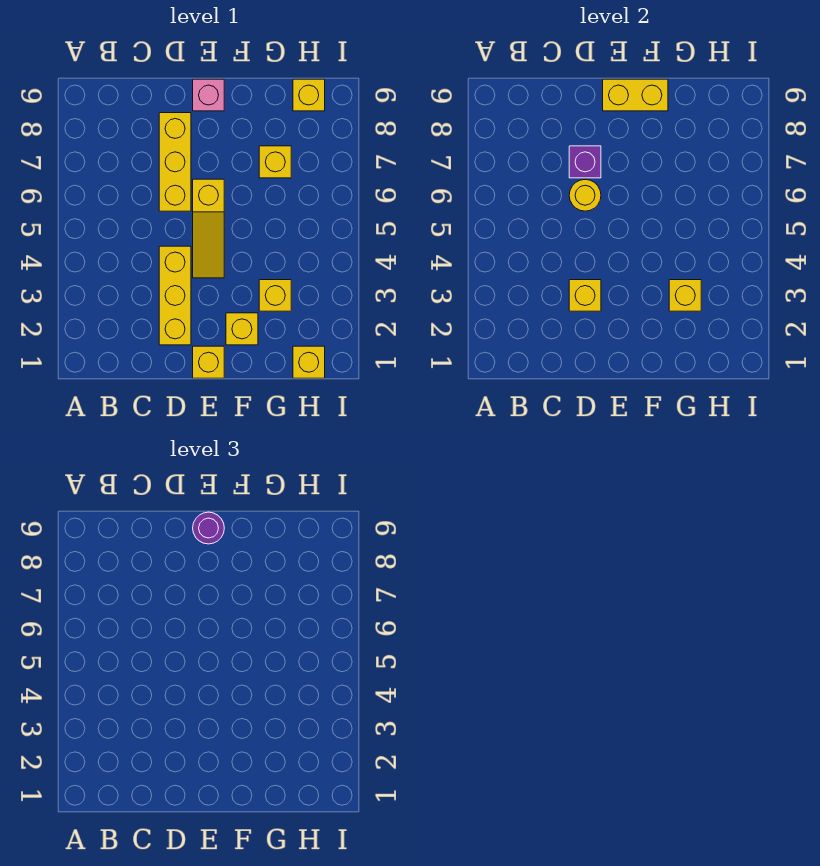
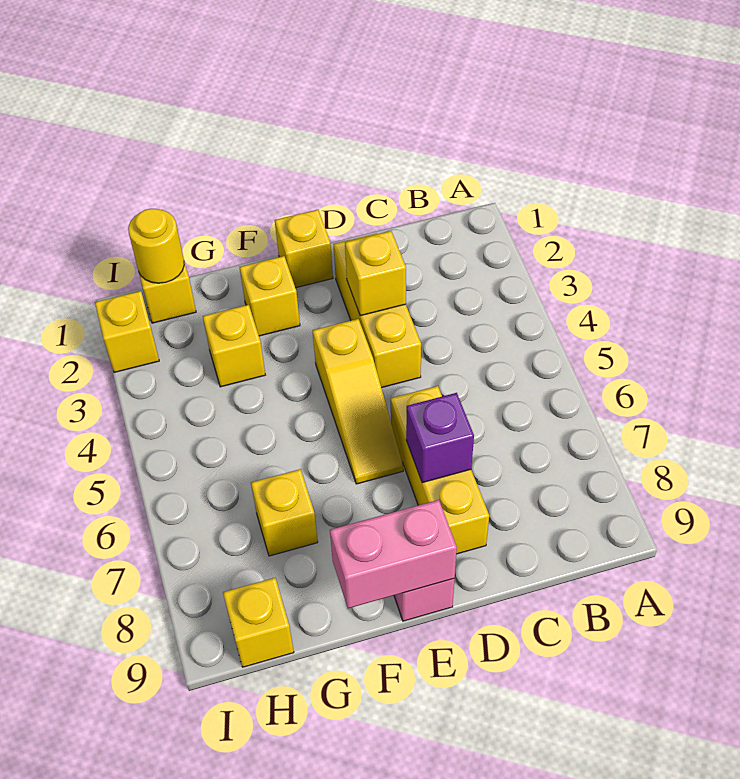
yellow round brick D6 level 2 -> yellow round brick H1 level 2
yellow slope E4:E6 level 1 top 6 -> yellow slope E4:E6 level 1 top 4
yellow brick E9:F9 level 2 -> pink brick E9:F9 level 2
purple round brick E9 level 3 -> none
yellow brick G3 level 2 -> yellow brick I2 level 1

